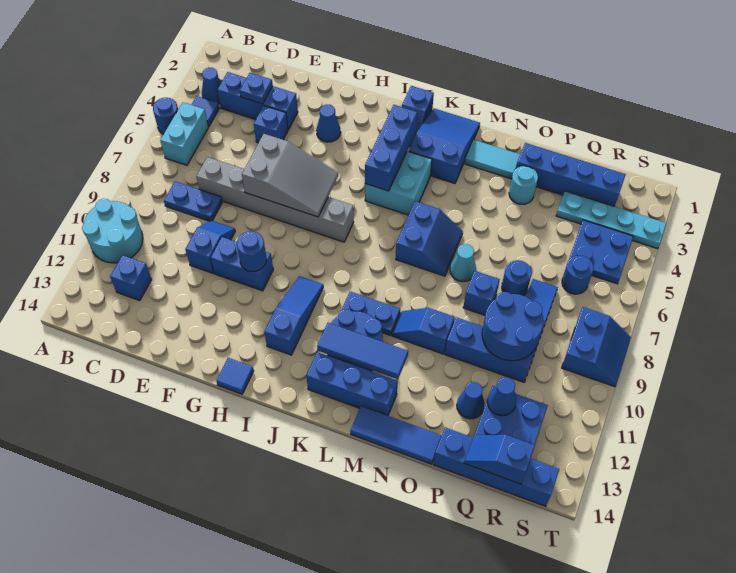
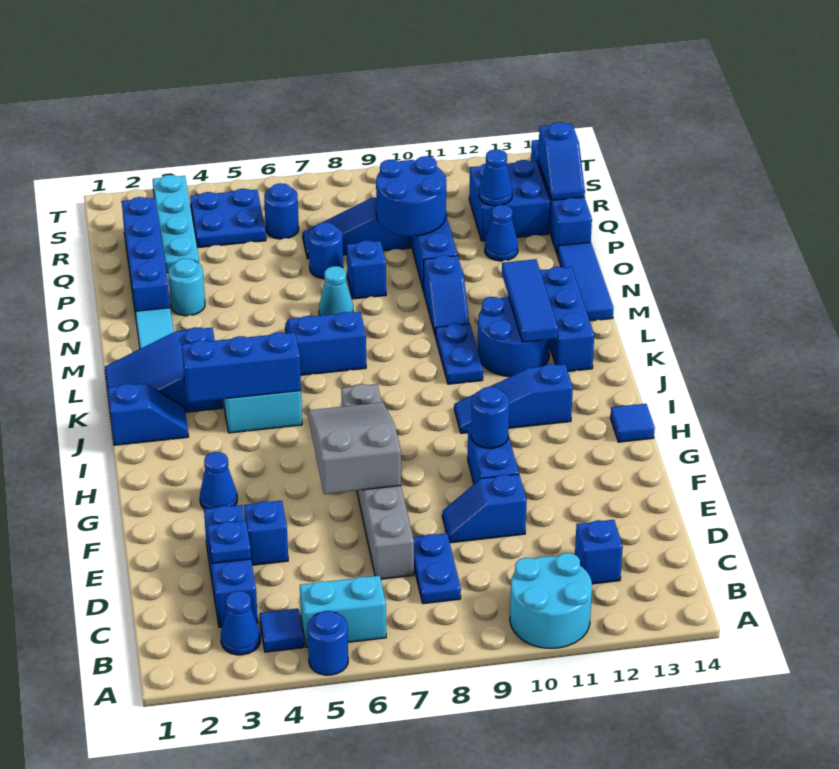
blue slope S8:T9 level 1 top S -> none

